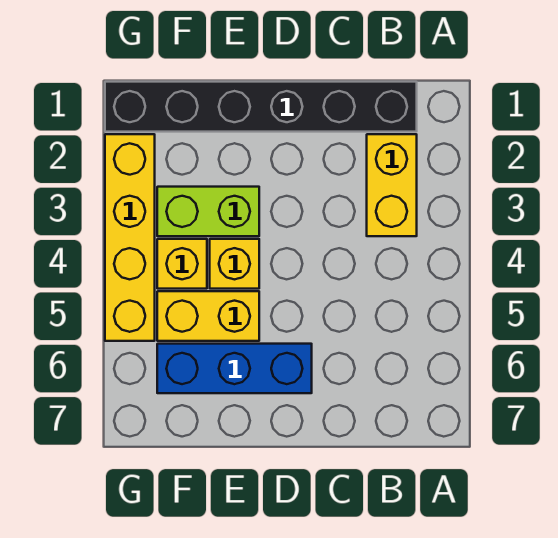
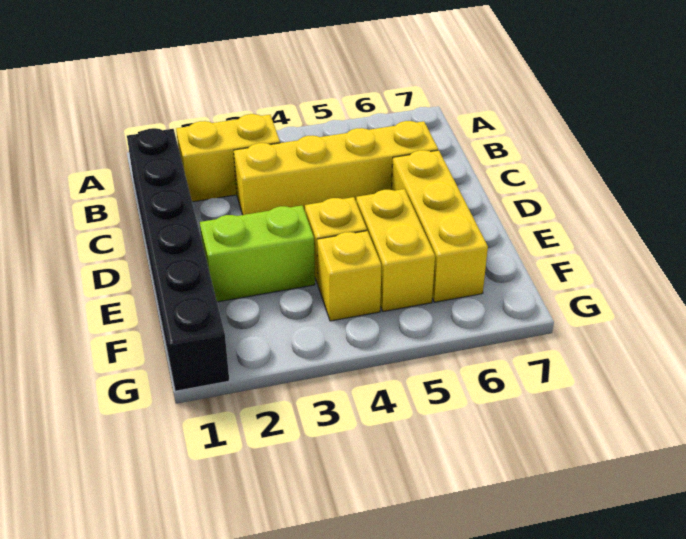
blue brick D6:F6 level 1 -> yellow brick D6:F6 level 1
lime brick E3:F3 level 1 -> lime brick E2:E3 level 1
yellow brick G2:G5 level 1 -> yellow brick C3:C6 level 1

